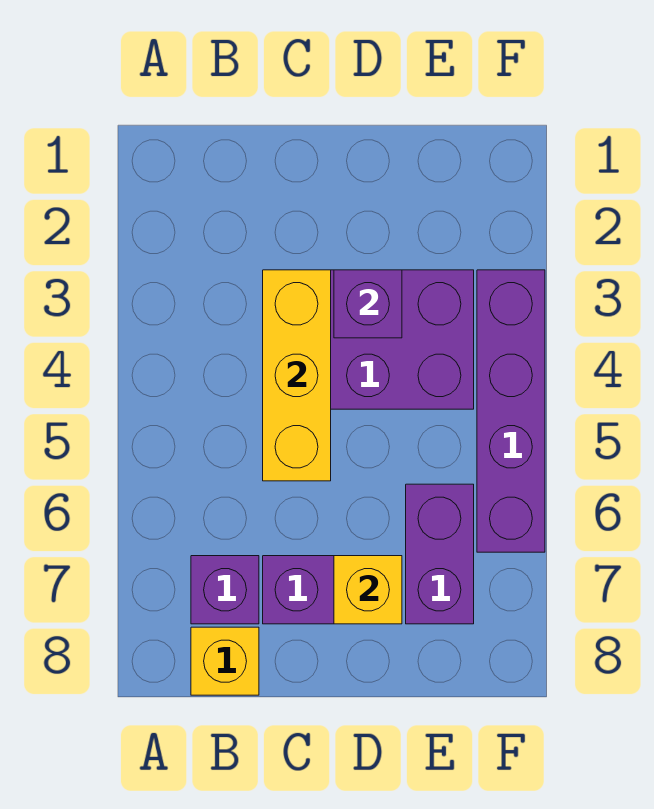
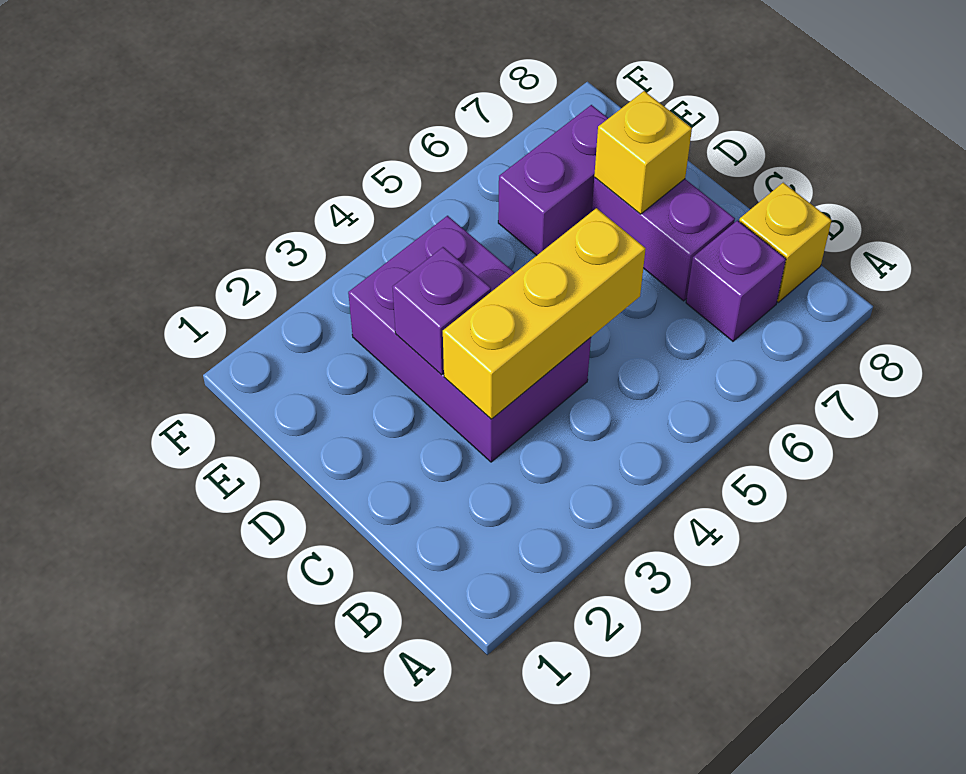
purple brick F3:F6 level 1 -> none

